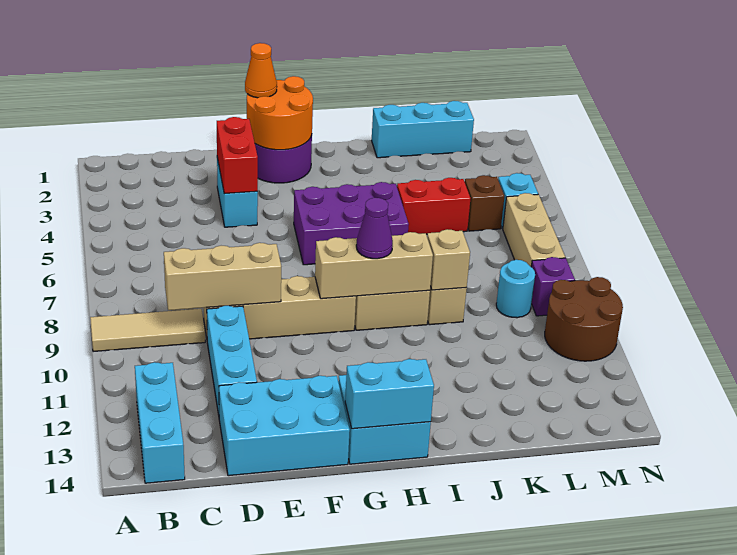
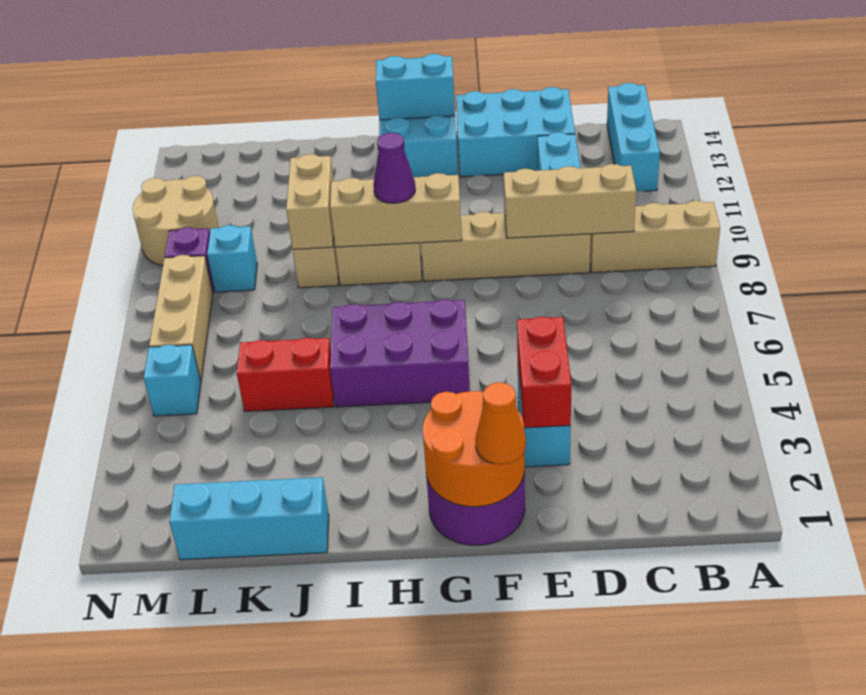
tan tile A9:C9 level 1 -> tan brick A9:C9 level 1
tan brick J9 level 2 -> tan brick J9:J10 level 2
brown brick L5 level 1 -> none
cyan round brick L9 level 1 -> cyan brick L9 level 1
brown round brick M10:N11 level 1 -> tan round brick M10:N11 level 1

